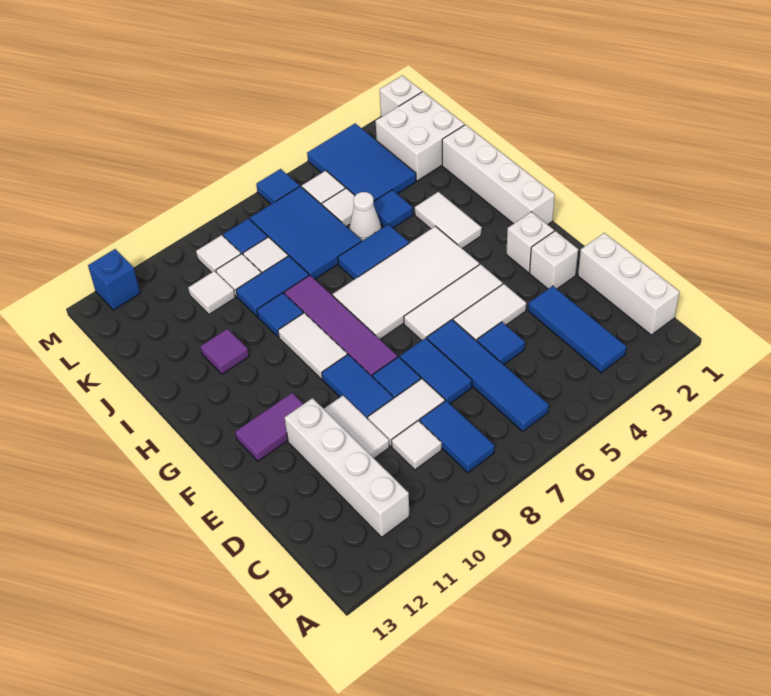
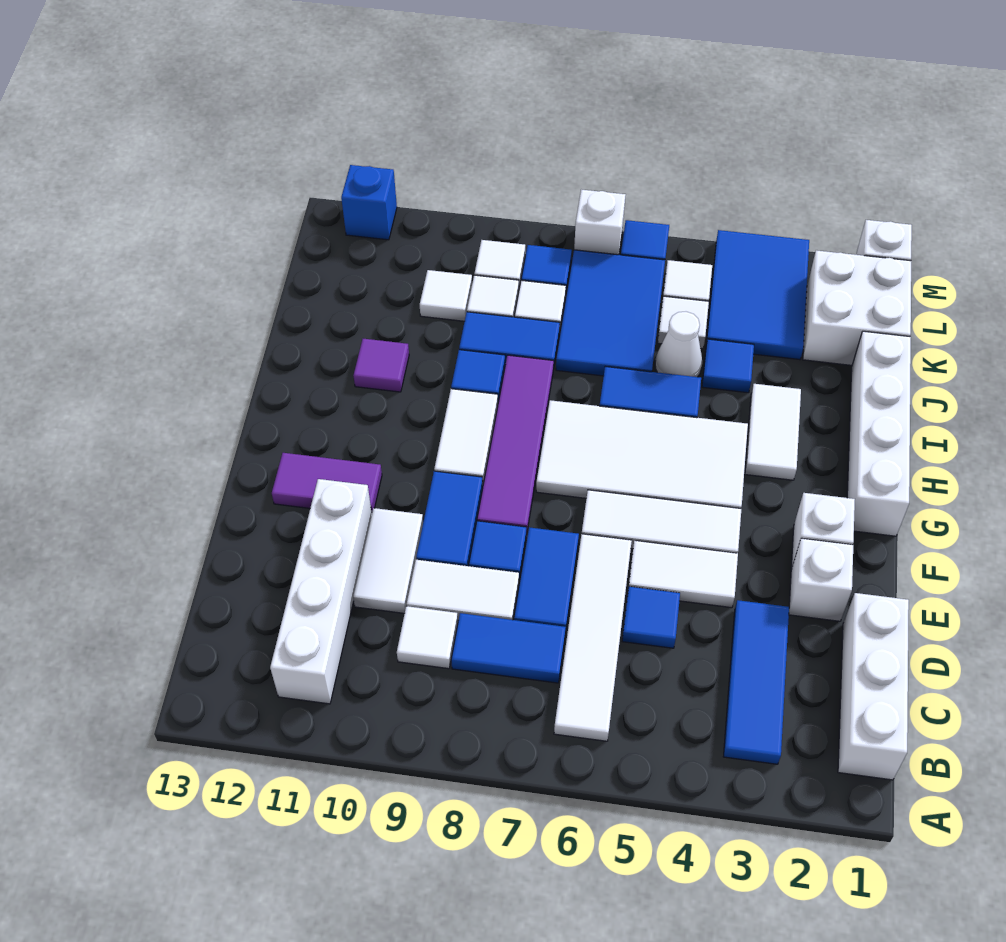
blue tile B6:E6 level 1 -> white tile B6:E6 level 1
blue tile B8:C8 level 1 -> blue tile C7:C8 level 1
none -> white brick M7 level 1

